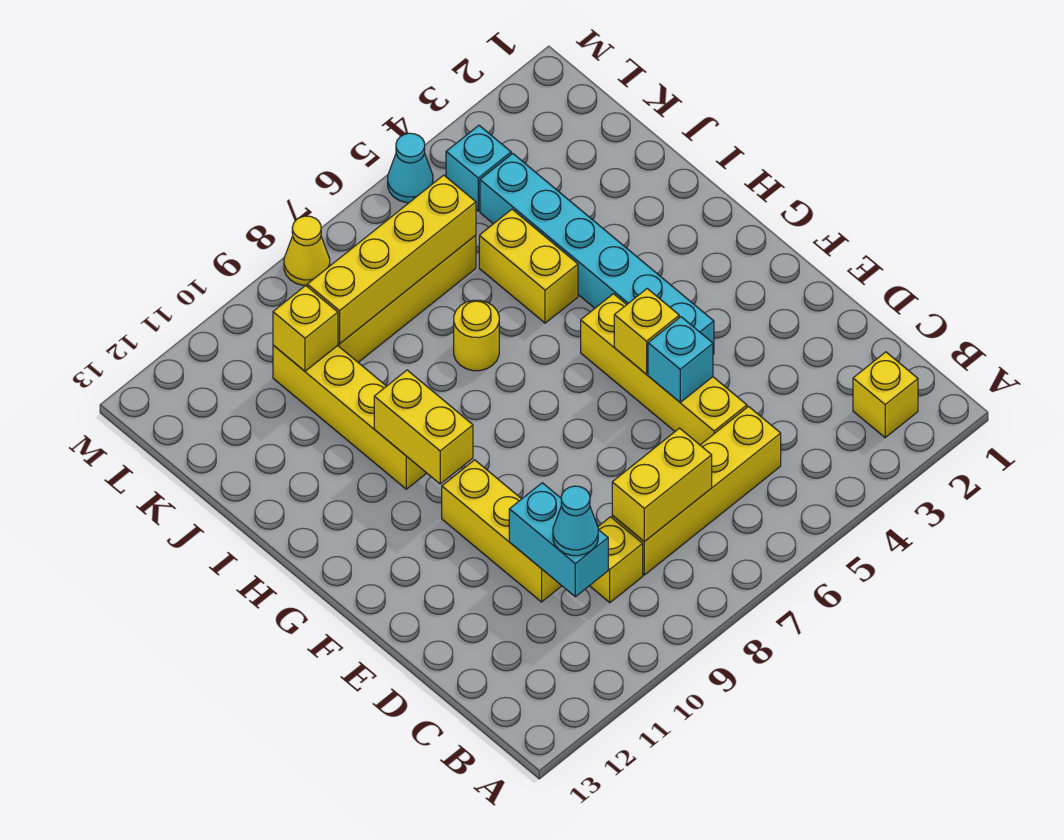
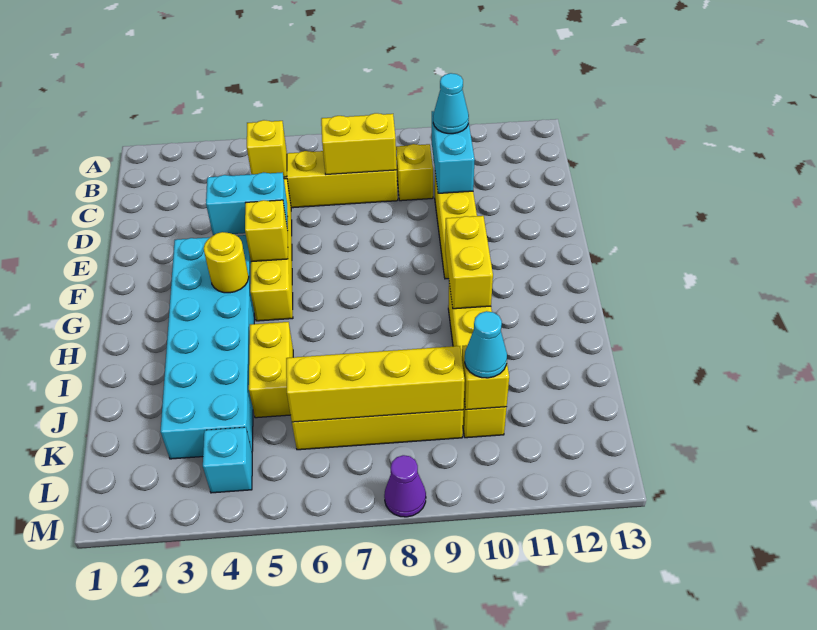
yellow brick B2 level 1 -> yellow brick C5 level 2
cyan brick E5 level 2 -> cyan brick E4:E5 level 2
cyan brick F4:K4 level 1 -> cyan brick F3:K4 level 1
yellow round brick I7 level 1 -> yellow round brick G4 level 2
cyan cone M5 level 1 -> cyan cone K10 level 3
yellow cone M8 level 1 -> purple cone M8 level 1

